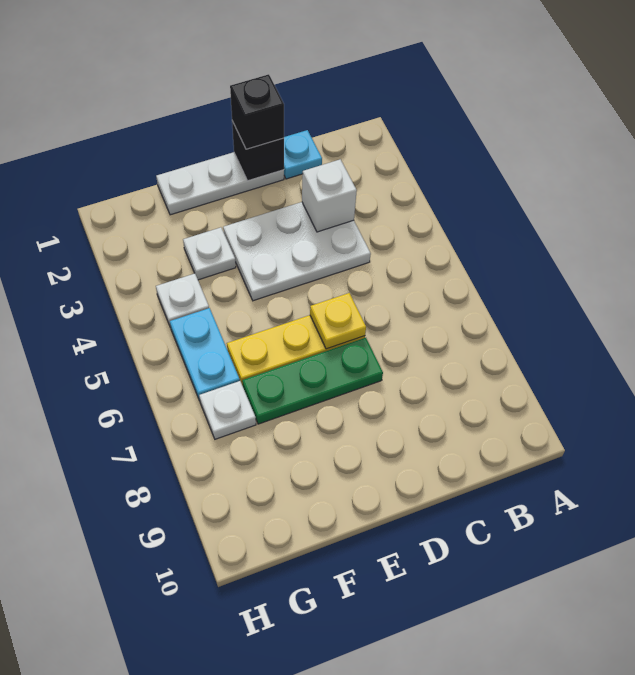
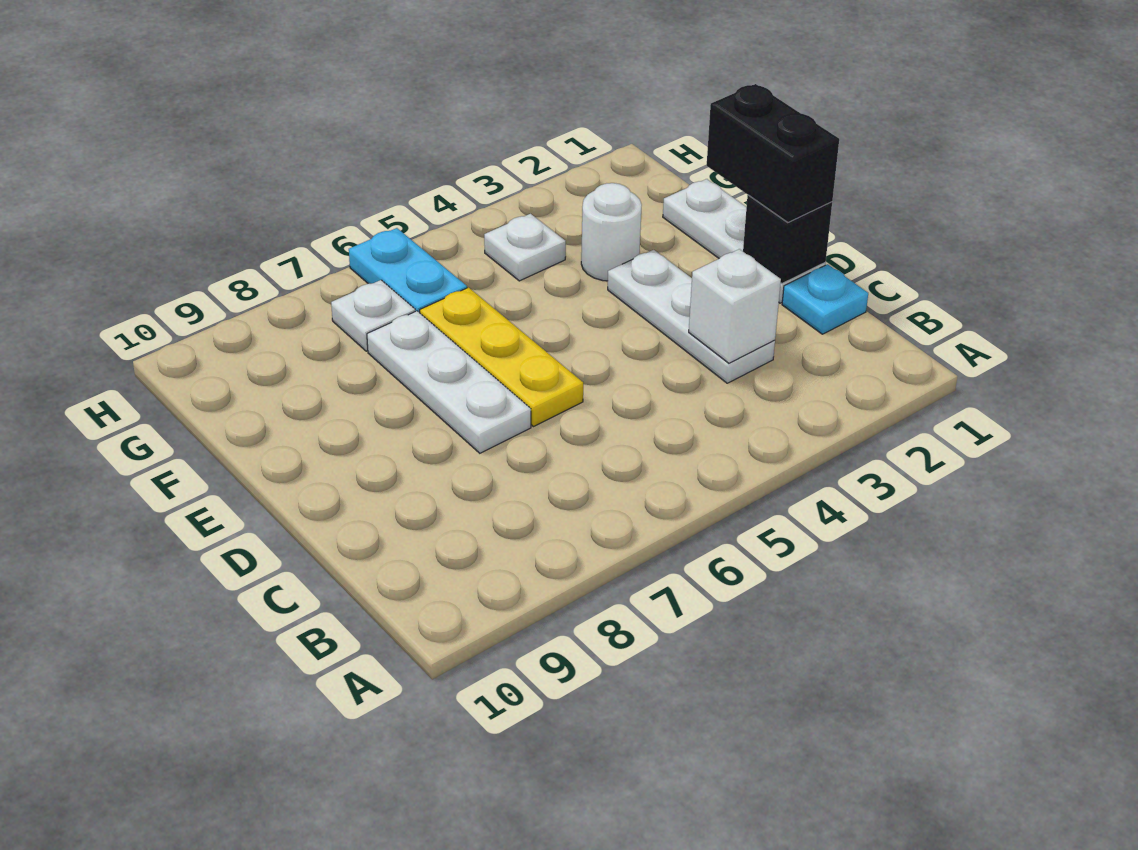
white plate C3:E4 level 1 -> white plate C3:E3 level 1
black brick D1 level 3 -> black brick D1:E1 level 3
yellow plate D6 level 2 -> none
green plate D7:F7 level 1 -> white plate D7:F7 level 1
white plate F3 level 1 -> white round brick F3 level 1
cyan plate G5:G6 level 1 -> cyan plate G6:H6 level 1

